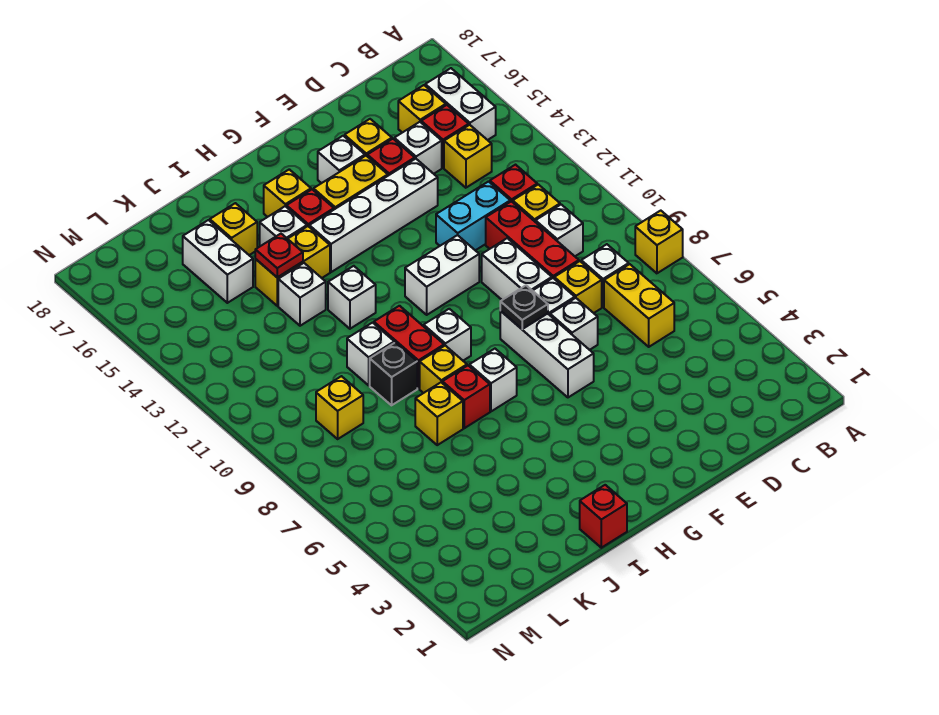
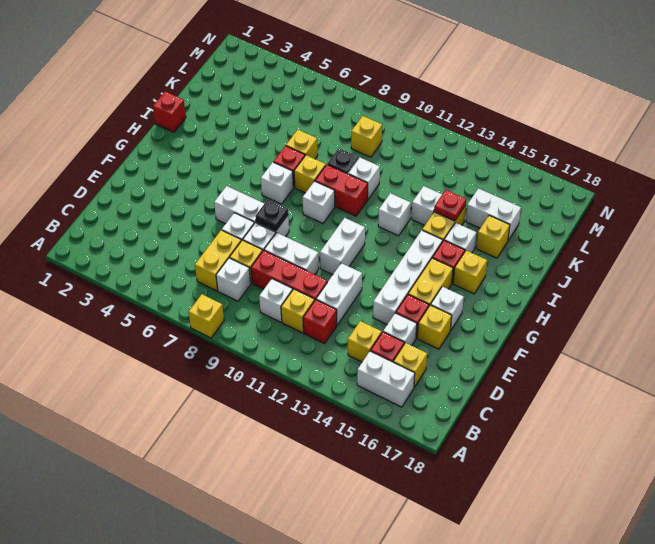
yellow brick C6:C7 level 1 -> yellow brick C7:D7 level 1
cyan brick D12:E12 level 1 -> white brick D12:E12 level 1

